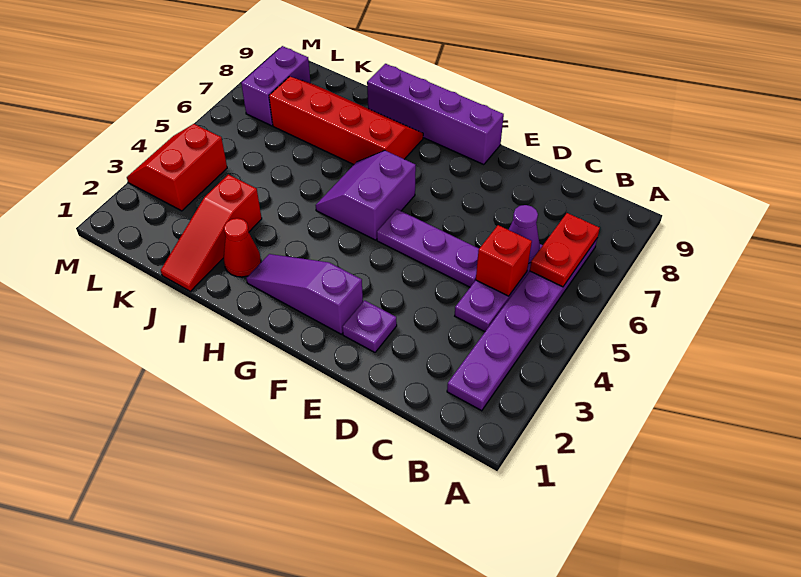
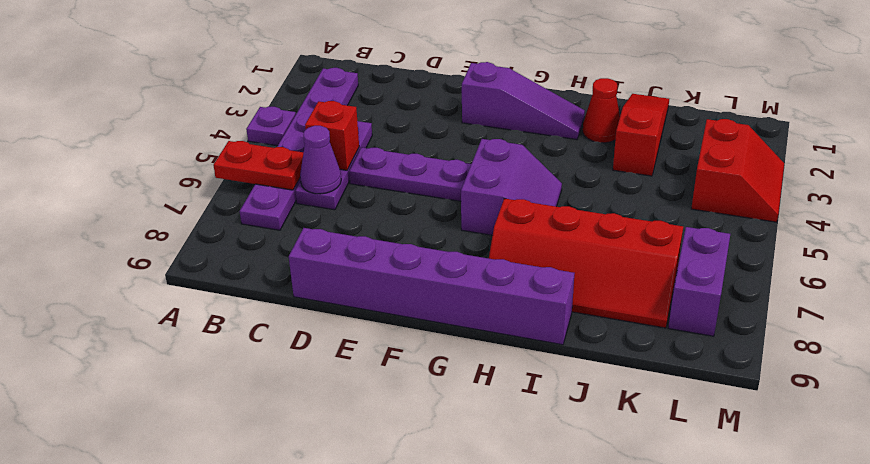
red plate B6:B7 level 2 -> red plate A6:B6 level 2
purple plate E2 level 1 -> purple plate A4 level 1
purple brick F9:I9 level 1 -> purple brick D9:I9 level 1

